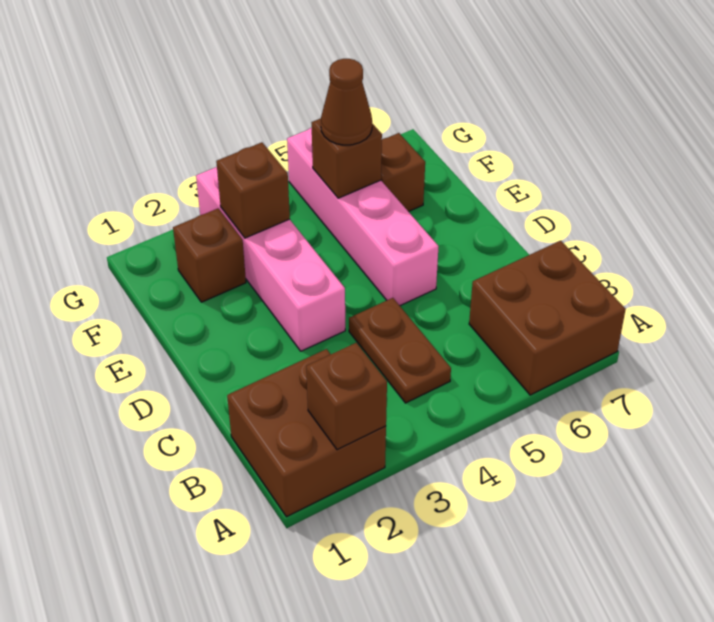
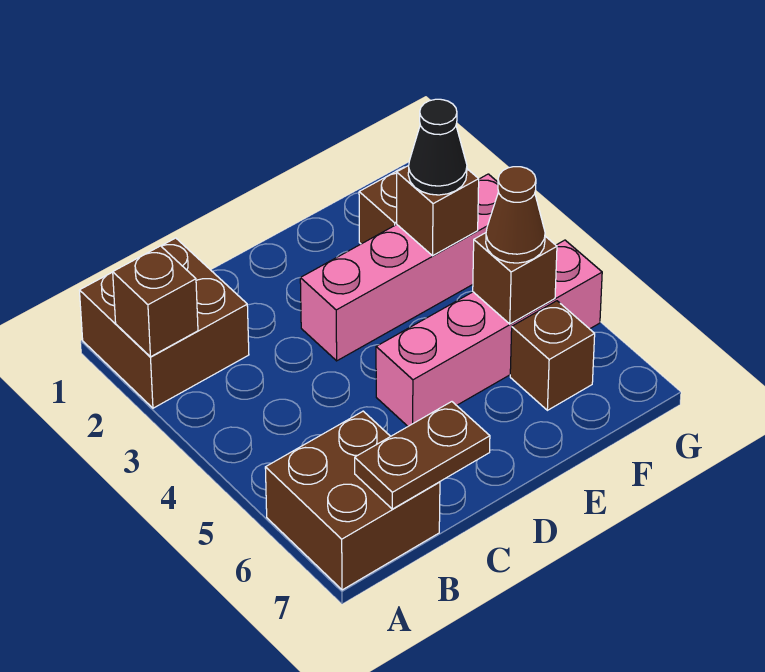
brown plate B4:C4 level 1 -> brown plate B7:C7 level 2
none -> black cone F3 level 3

